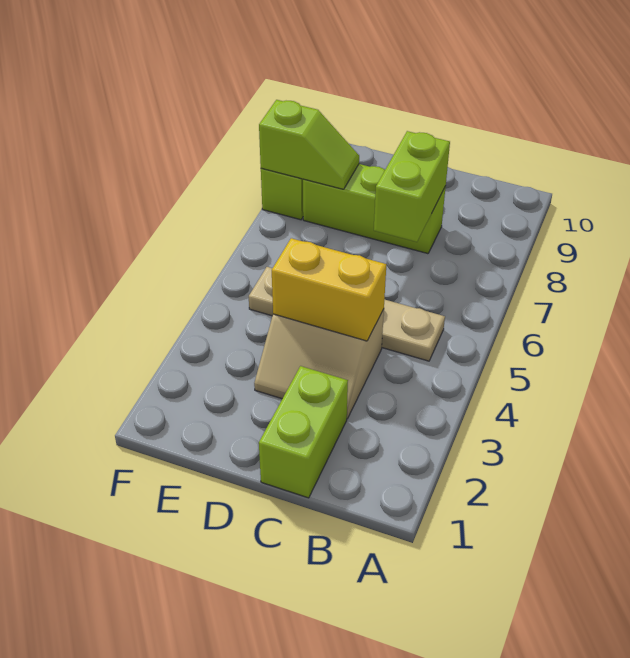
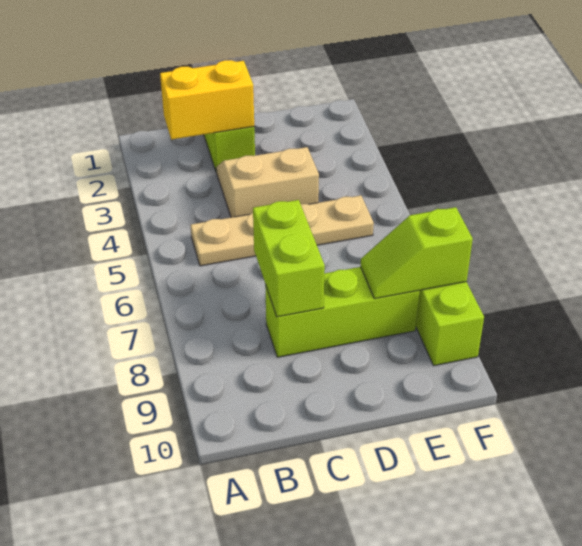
yellow brick C4:D4 level 2 -> yellow brick B2:C2 level 2

